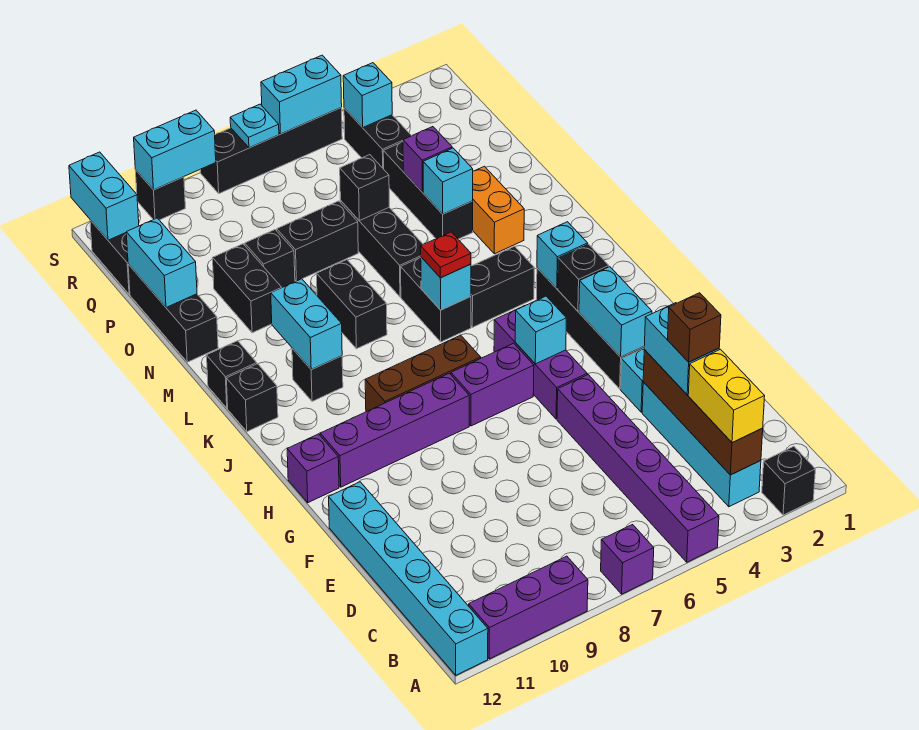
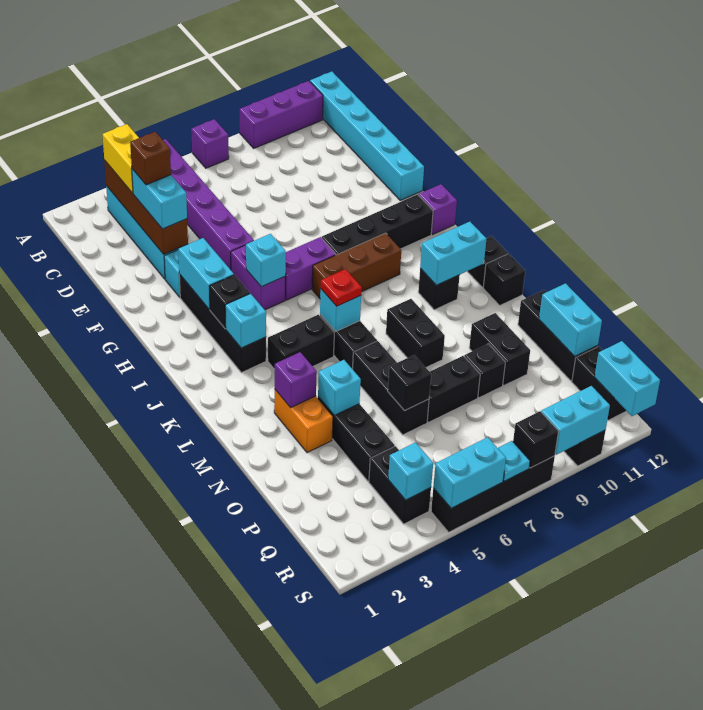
black brick A2 level 1 -> black brick S8 level 2
purple brick G5:I5 level 1 -> purple brick G5:H5 level 1
purple brick H8:H11 level 1 -> black brick H8:H11 level 1
cyan brick K10:L10 level 2 -> cyan brick K10:K11 level 2
purple brick O4 level 2 -> purple brick M3 level 2

